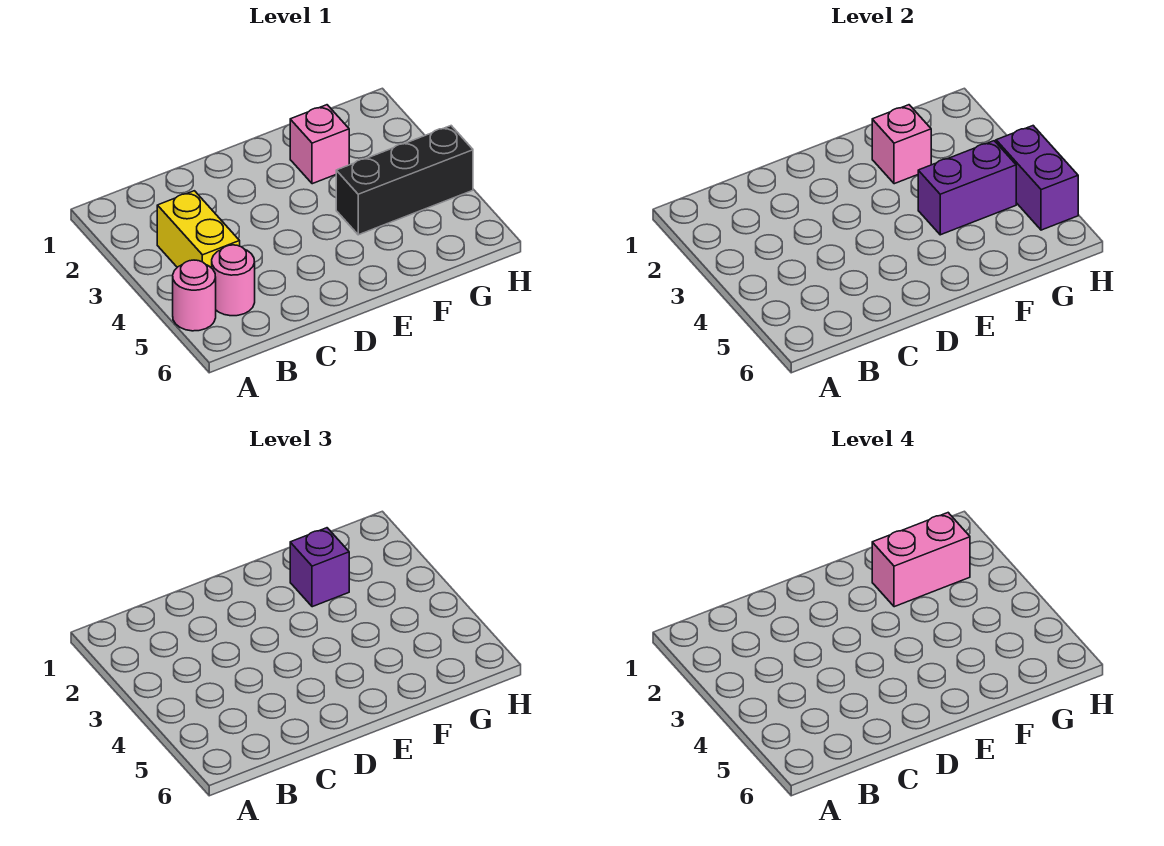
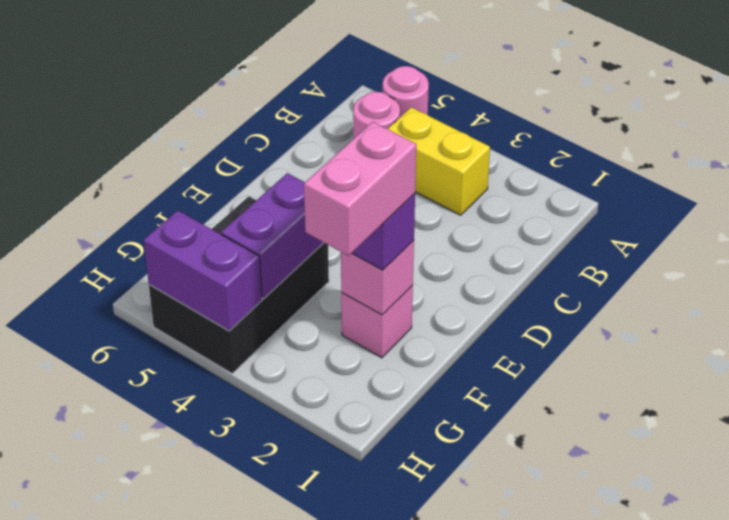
black brick F4:H4 level 1 -> black brick F4:H5 level 1

